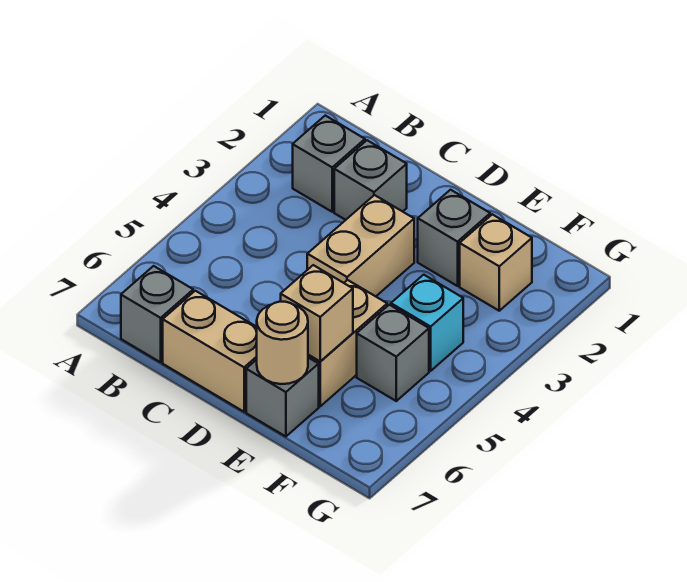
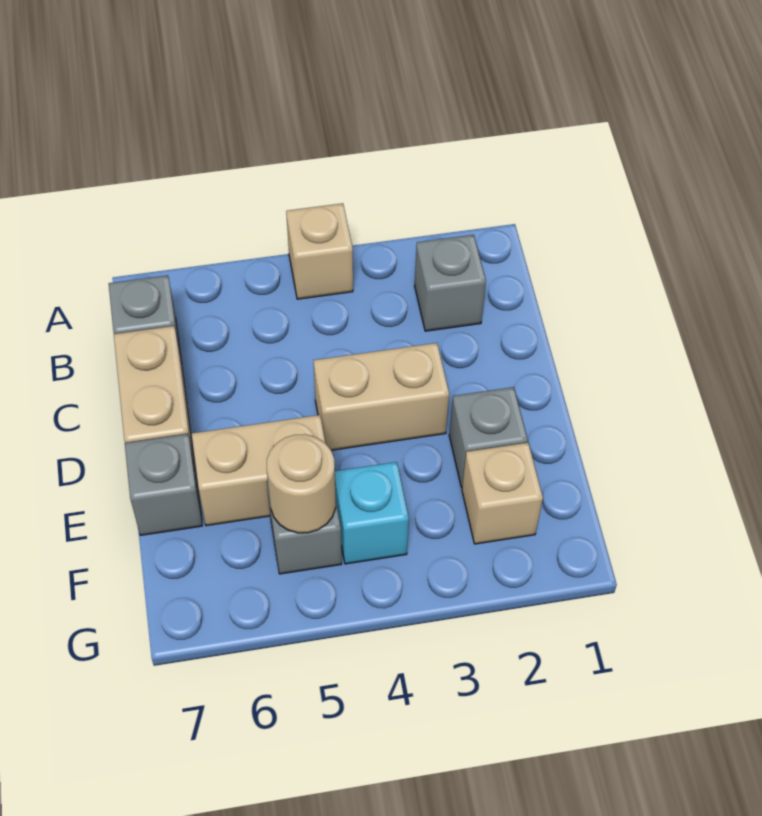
grey brick C2 level 1 -> none
tan brick E6 level 2 -> tan brick A4 level 1
tan round brick E7 level 2 -> tan round brick F5 level 2

